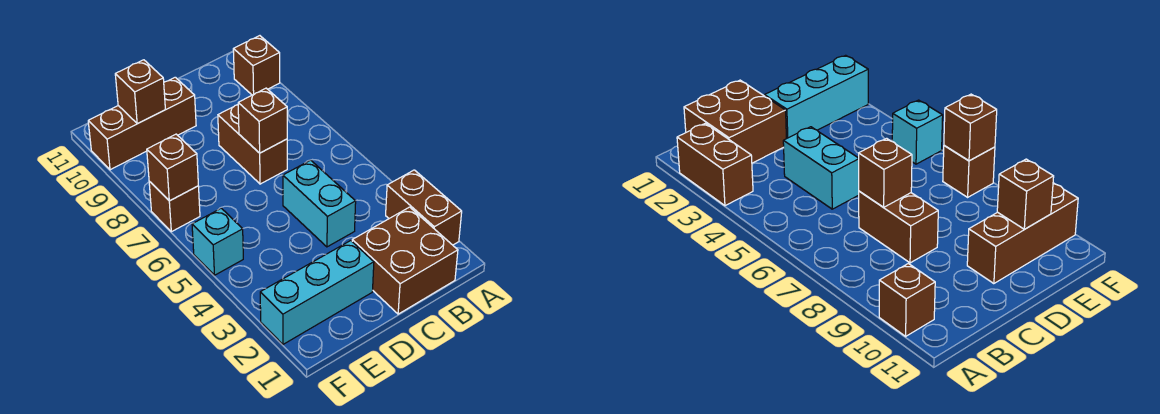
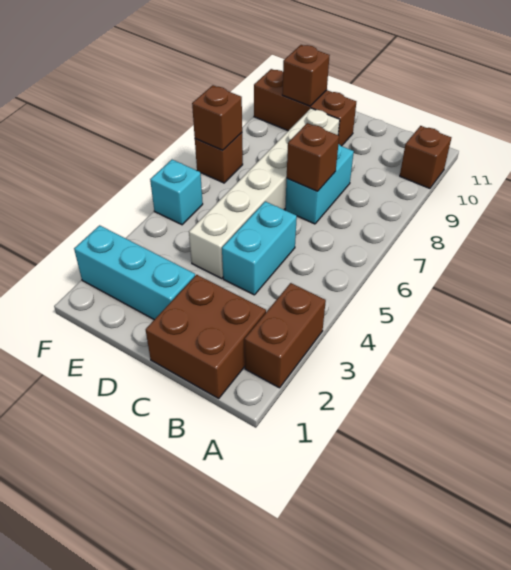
brown brick C7:C8 level 1 -> cyan brick C7:C8 level 1
none -> white brick D4:D9 level 1

